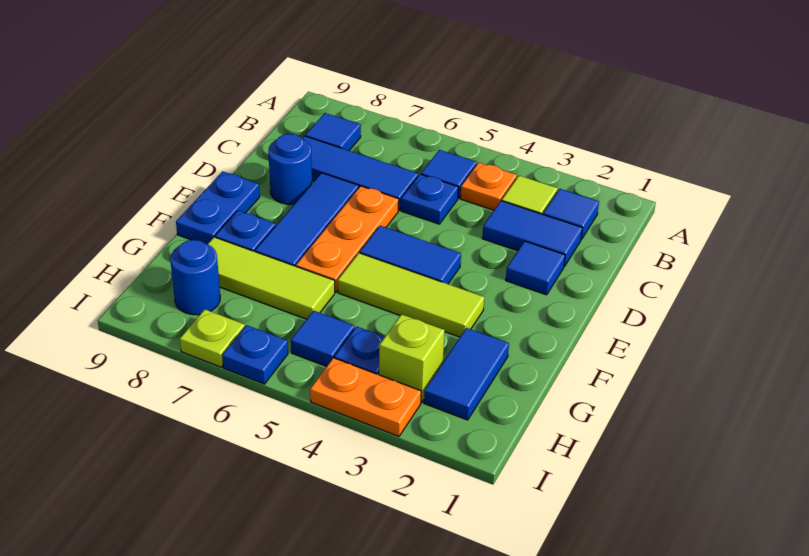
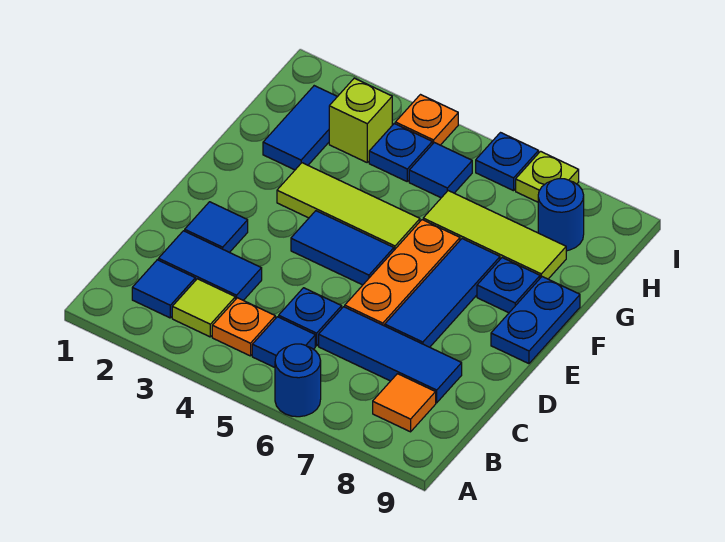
blue tile B8 level 1 -> orange tile B8 level 1
blue round brick D8 level 1 -> blue round brick A6 level 1
orange plate I3:I4 level 1 -> orange plate I4 level 1

